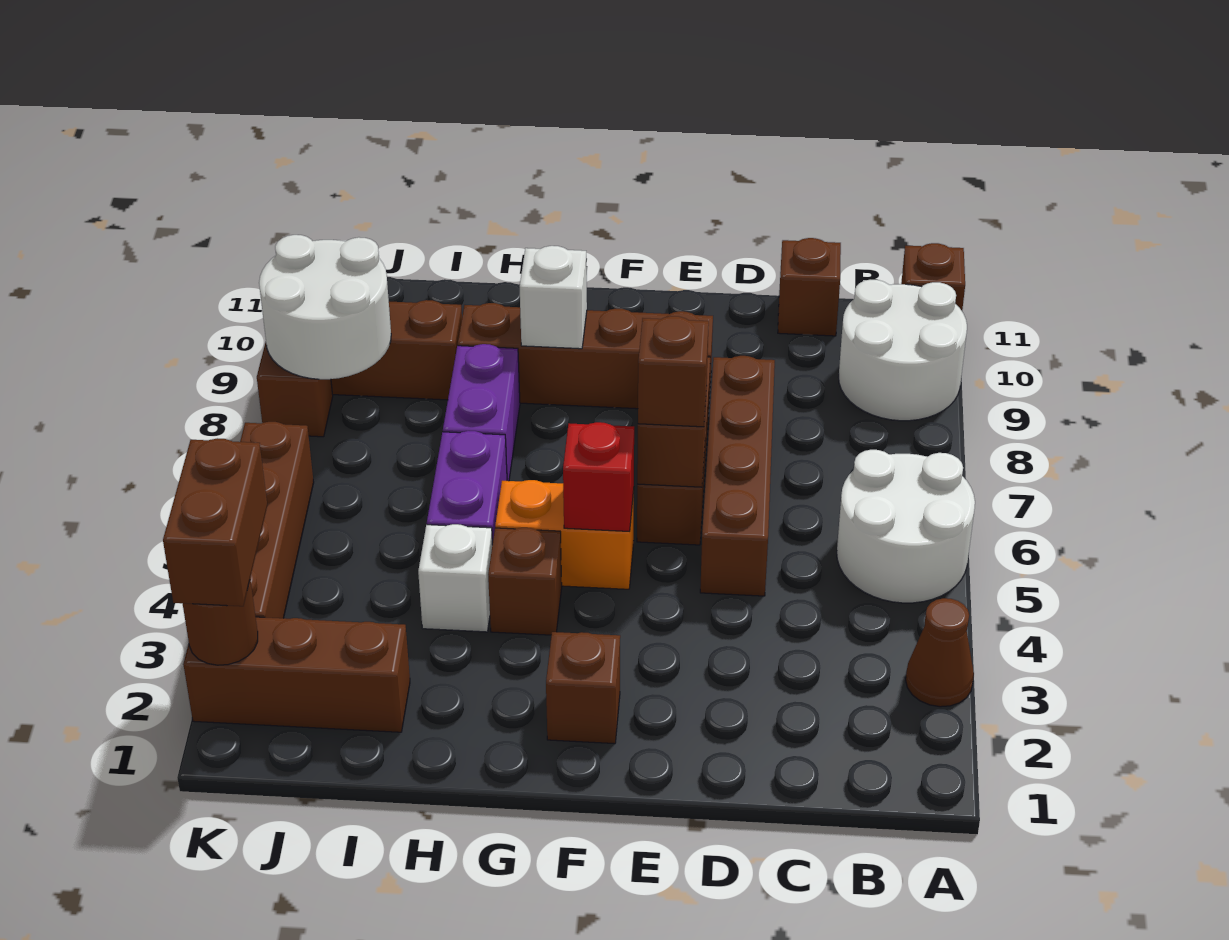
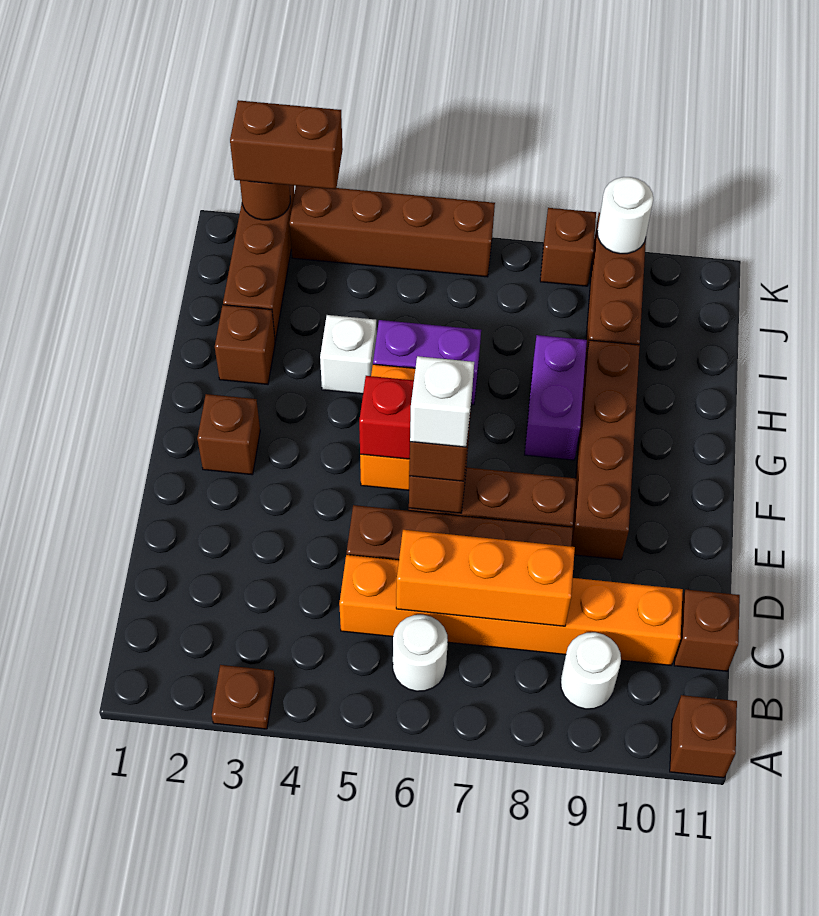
brown cone A3 level 1 -> brown plate A3 level 1
white round brick A5:B6 level 1 -> white round brick B6 level 1
white round brick A9:B10 level 1 -> white round brick B9 level 1
none -> orange brick C5:C10 level 1
none -> orange brick C6:C8 level 2
brown brick G4 level 1 -> brown brick H2 level 1
white brick G9 level 2 -> white brick E6 level 4
purple brick H7:H8 level 1 -> purple brick G8:H8 level 1
white round brick J8:K9 level 2 -> white round brick K9 level 2

